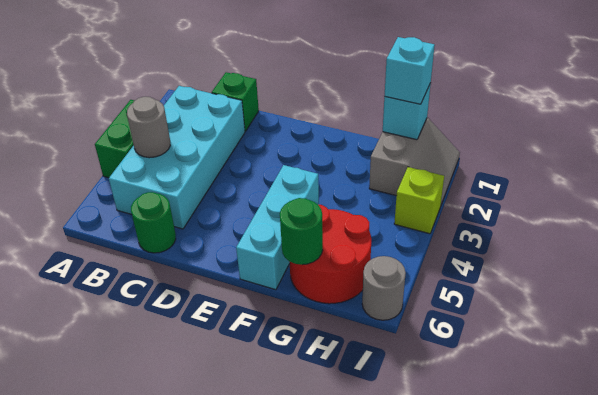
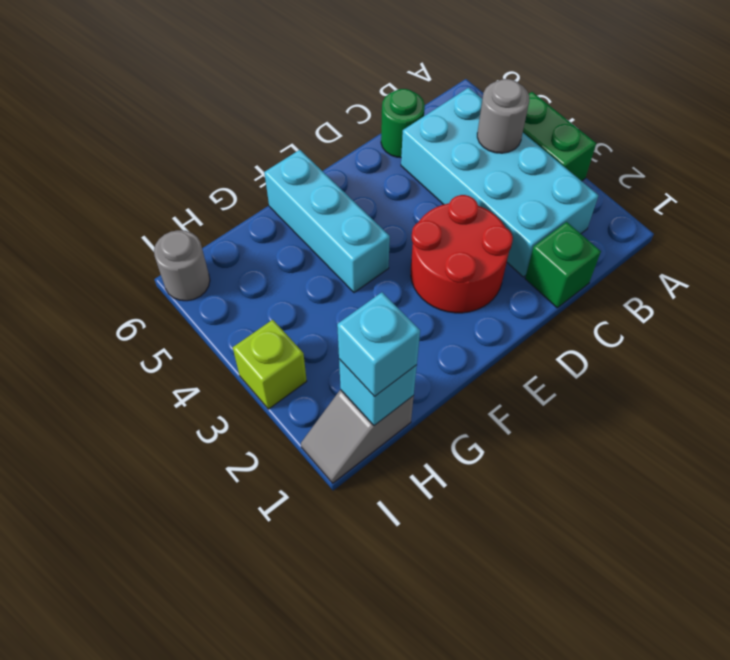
red round brick G5:H6 level 1 -> red round brick D2:E3 level 1
green round brick G6 level 2 -> none
grey slope H1:I2 level 1 top H -> grey slope H1:I1 level 1 top H

